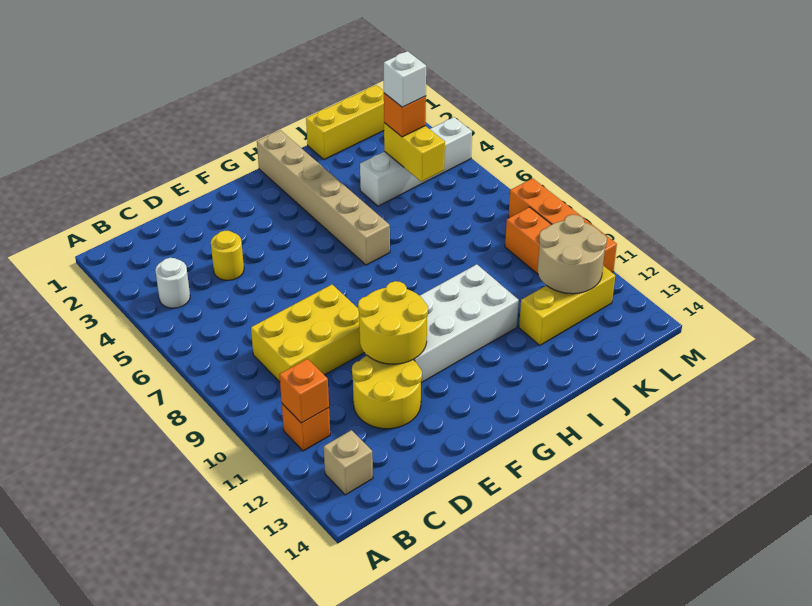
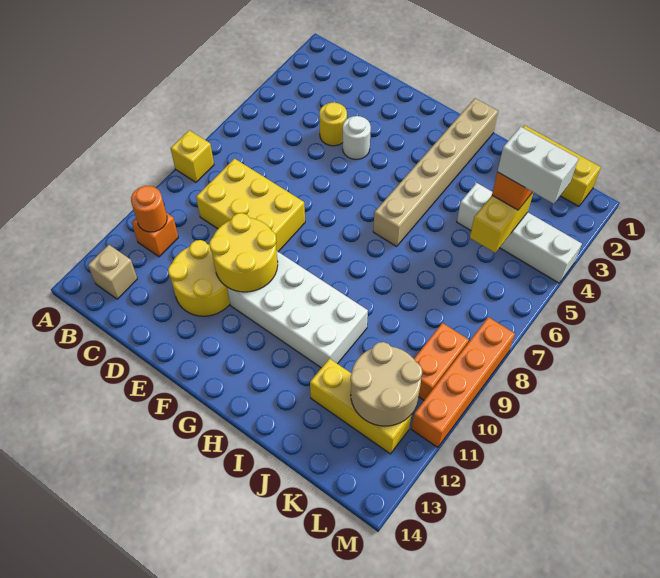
none -> yellow brick A8 level 1
white round brick B4 level 1 -> white round brick E4 level 1
orange brick B11 level 2 -> orange round brick B11 level 2
white brick K4 level 4 -> white brick K4:L4 level 4

